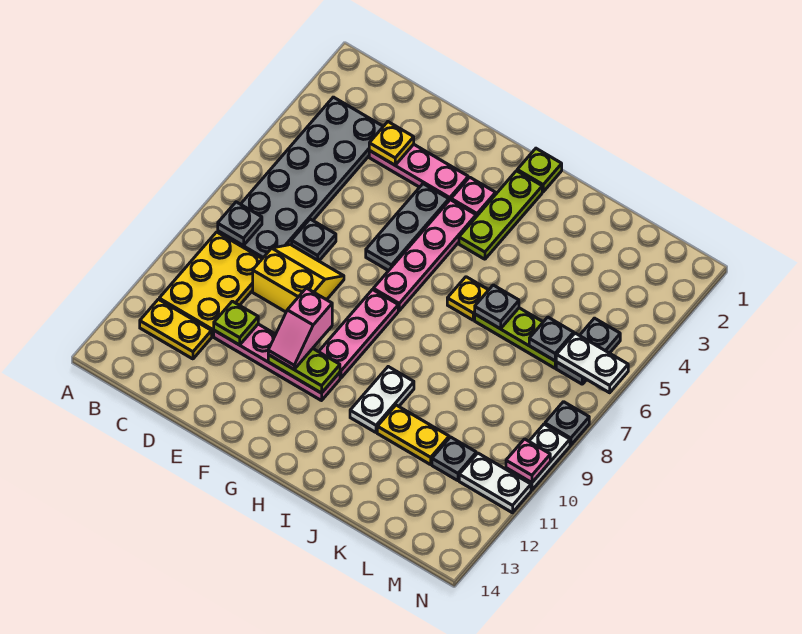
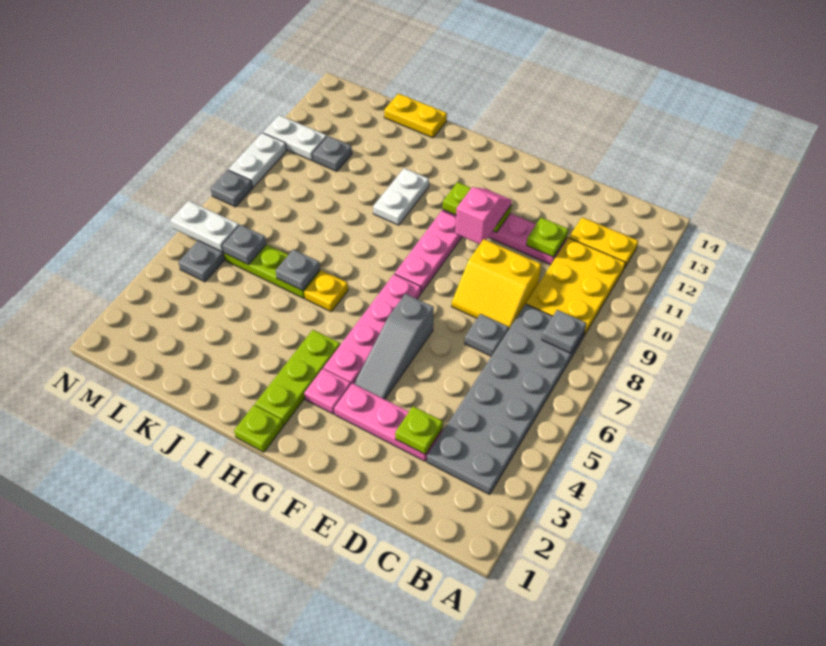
yellow plate D3 level 2 -> lime plate D3 level 2
grey plate F4:F6 level 1 -> grey slope F4:F6 level 1 top 6
yellow plate J11:K11 level 1 -> yellow plate J14:K14 level 1
pink plate N10 level 2 -> none

